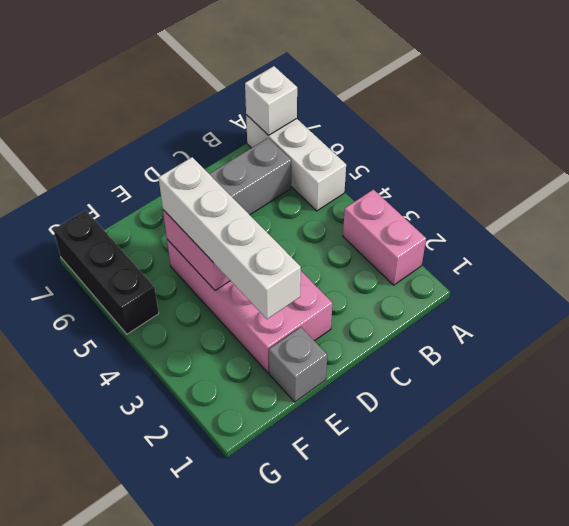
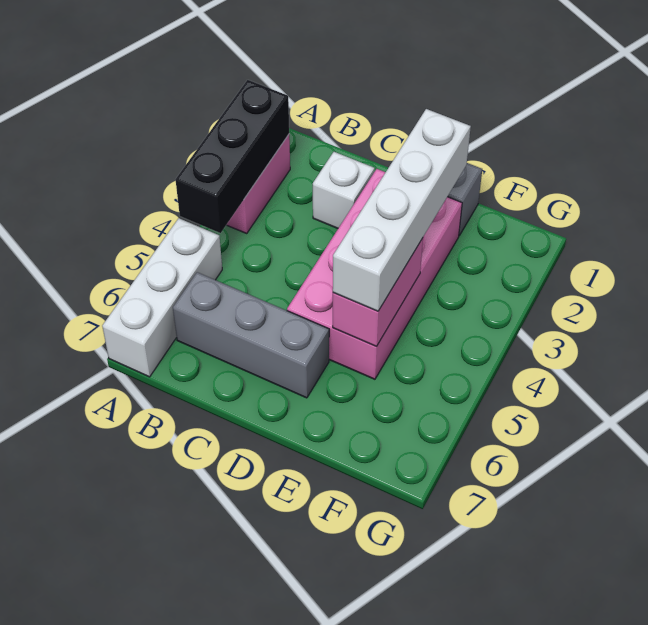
white brick A7 level 2 -> white brick C2 level 1
black brick G5:G7 level 1 -> black brick A2:A4 level 2

